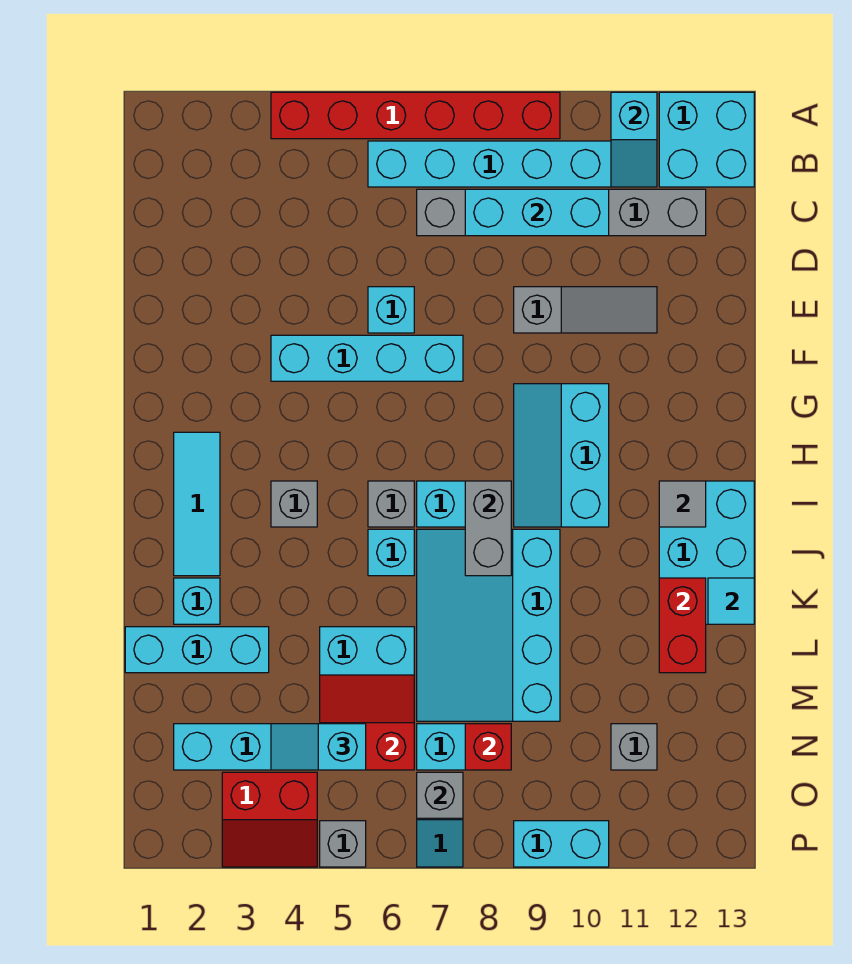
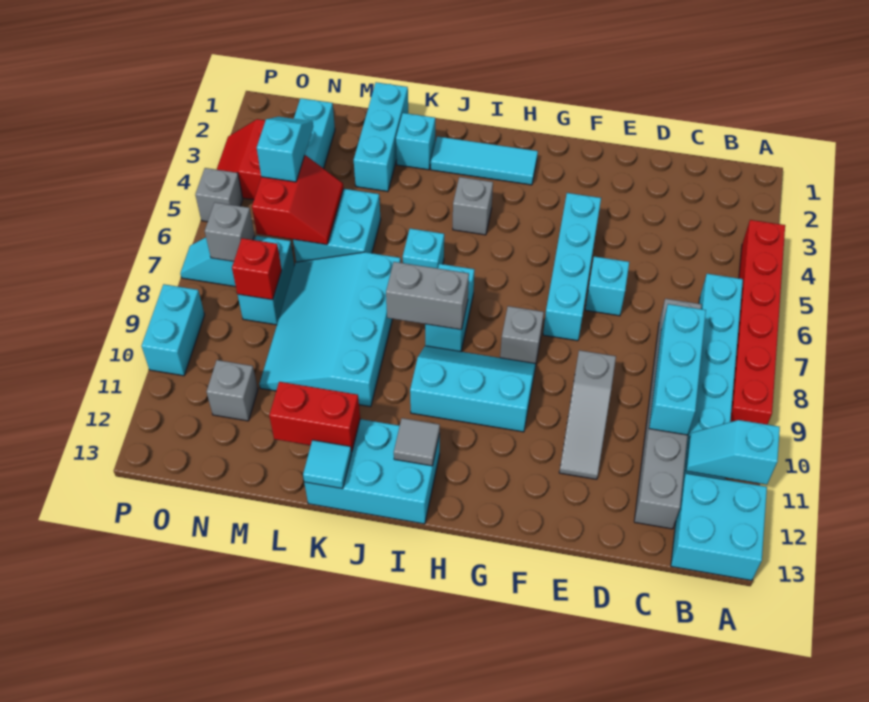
grey brick I6 level 1 -> grey brick G8 level 1
cyan slope J7:M9 level 1 top 9 -> cyan slope K7:M10 level 1 top K

